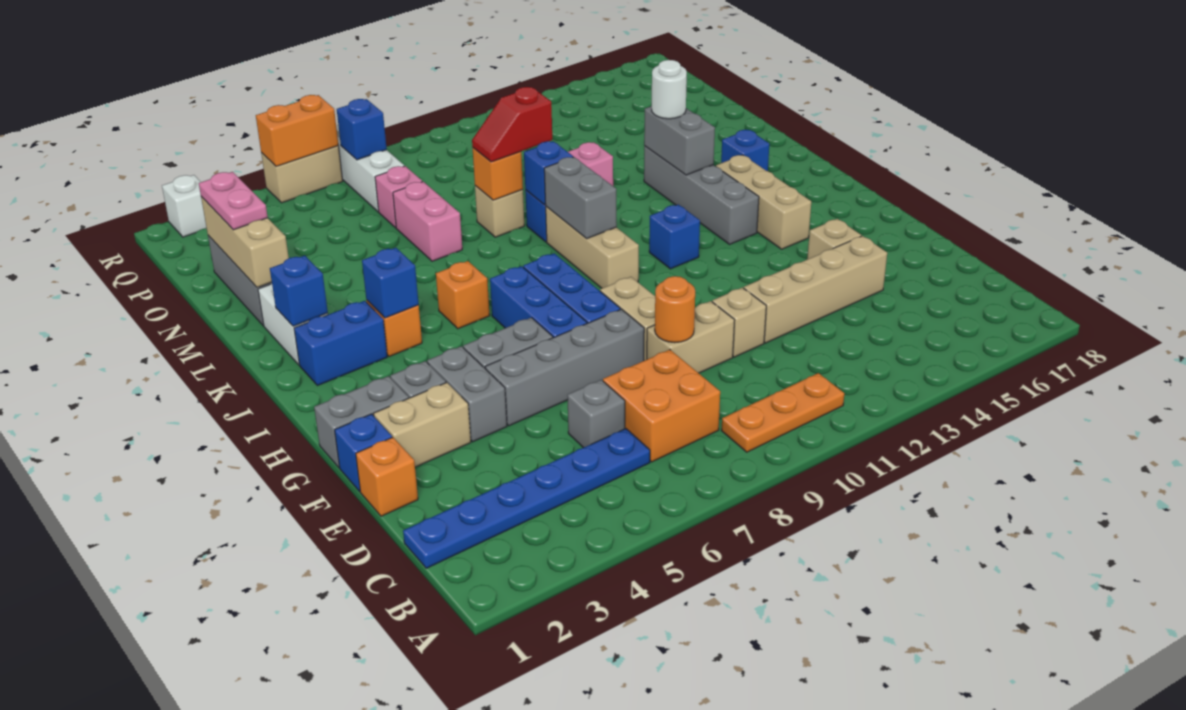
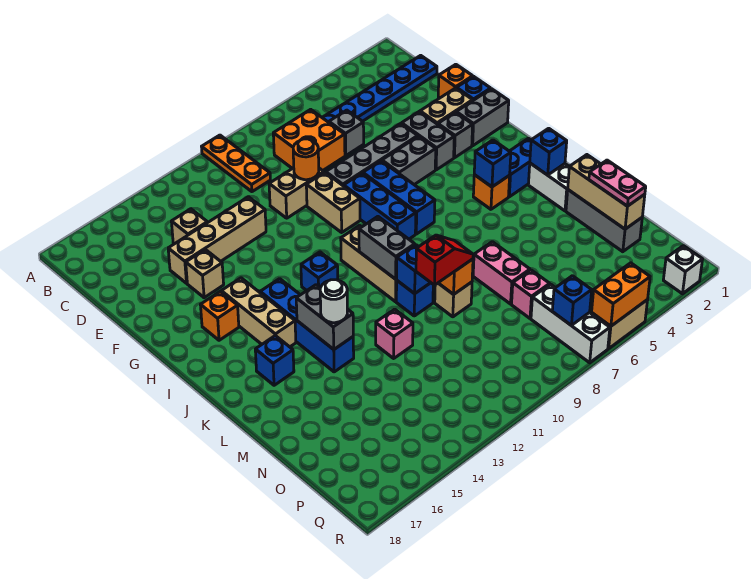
orange plate B9:B11 level 1 -> orange plate A10:C10 level 1
tan brick E11 level 1 -> tan brick D14 level 1
grey brick I14:L14 level 1 -> blue brick I14:L14 level 1
orange brick J6 level 1 -> orange brick H16 level 1

